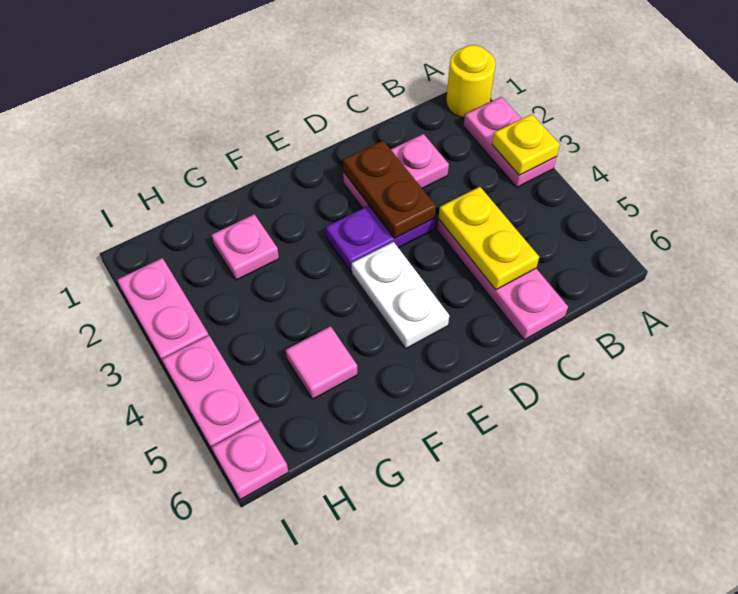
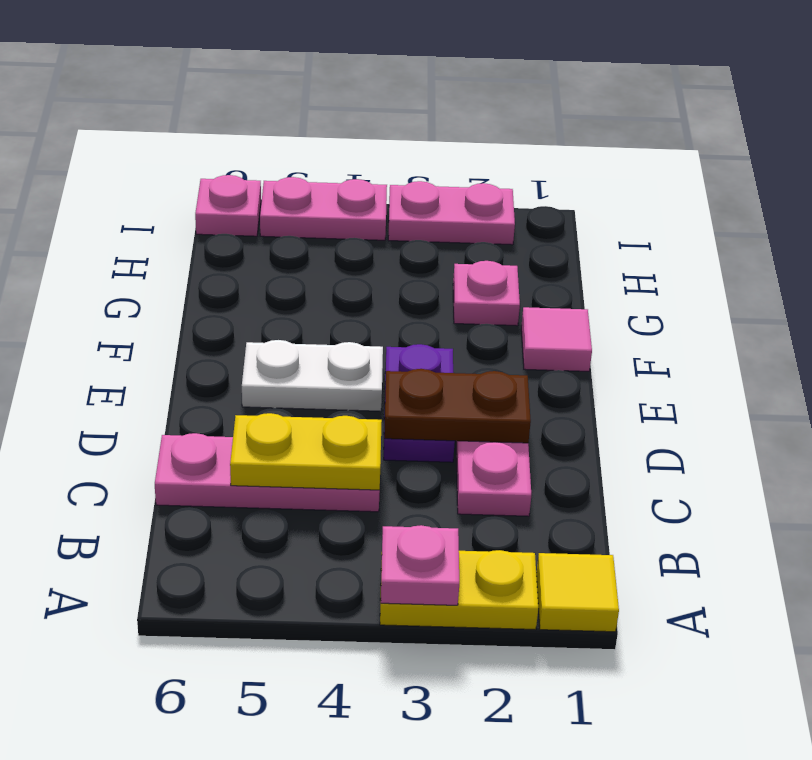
yellow round brick A1 level 1 -> yellow tile A1 level 1
pink plate A2:A3 level 1 -> yellow plate A2:A3 level 1
yellow plate A3 level 2 -> pink plate A3 level 2
pink tile G5 level 1 -> pink tile F1 level 1

